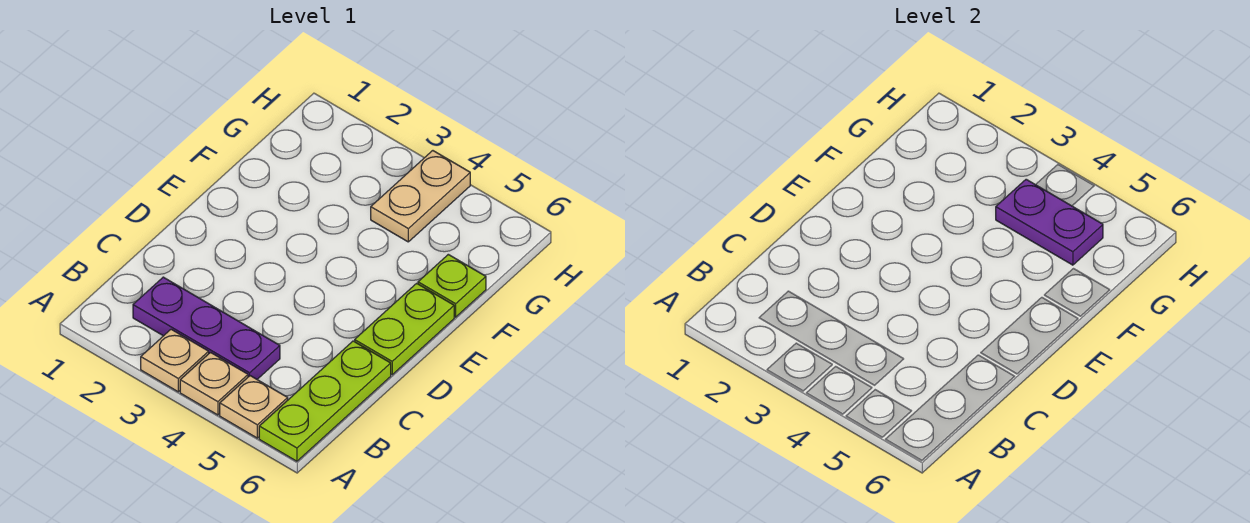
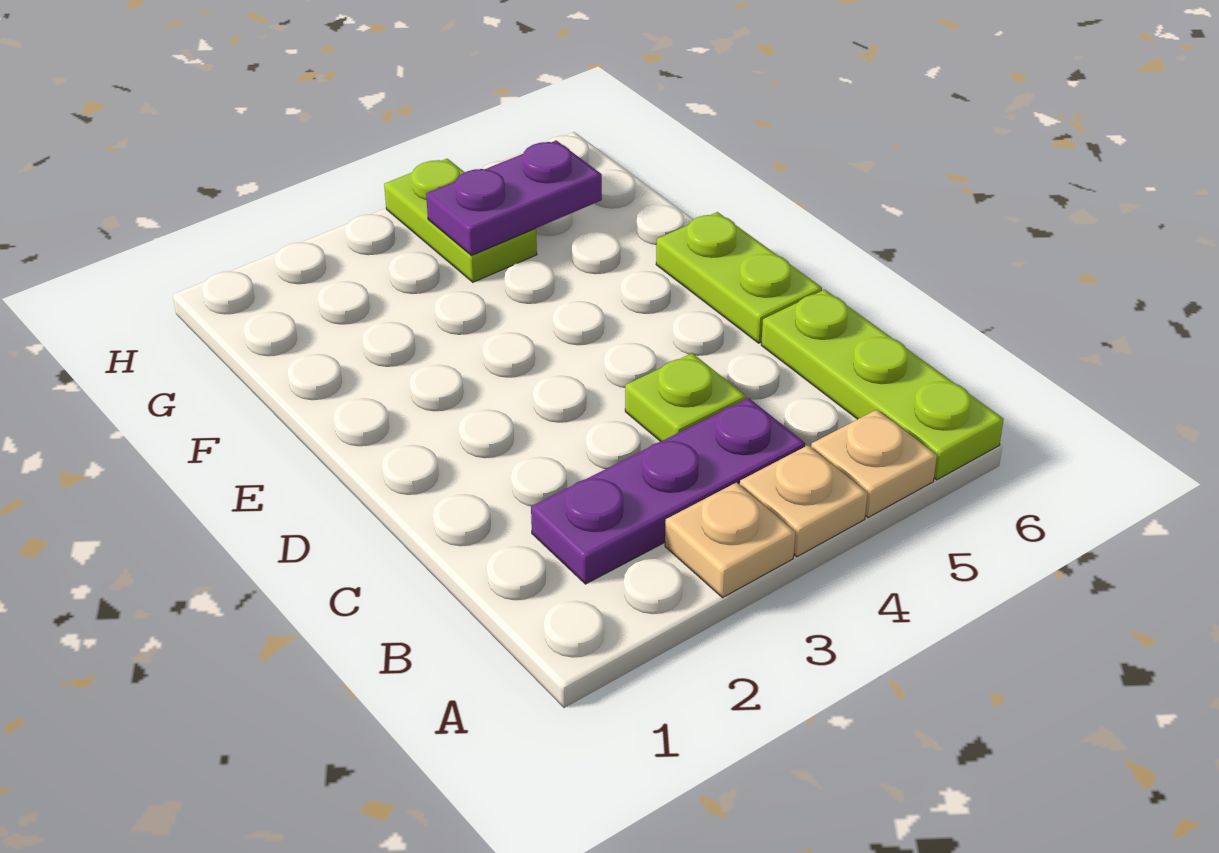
lime plate F6 level 1 -> lime plate C4 level 1
tan plate G4:H4 level 1 -> lime plate G4:H4 level 1

